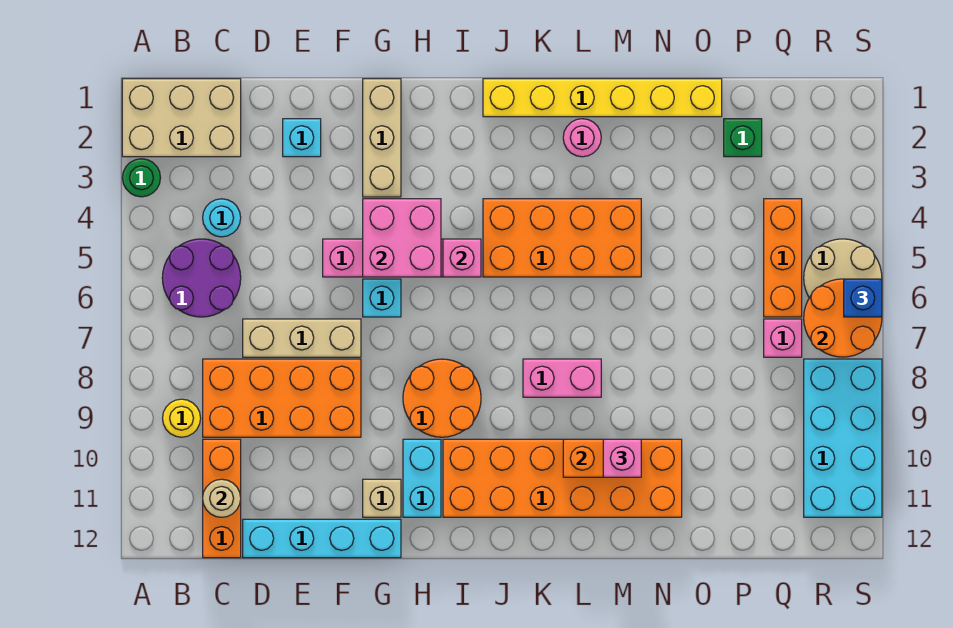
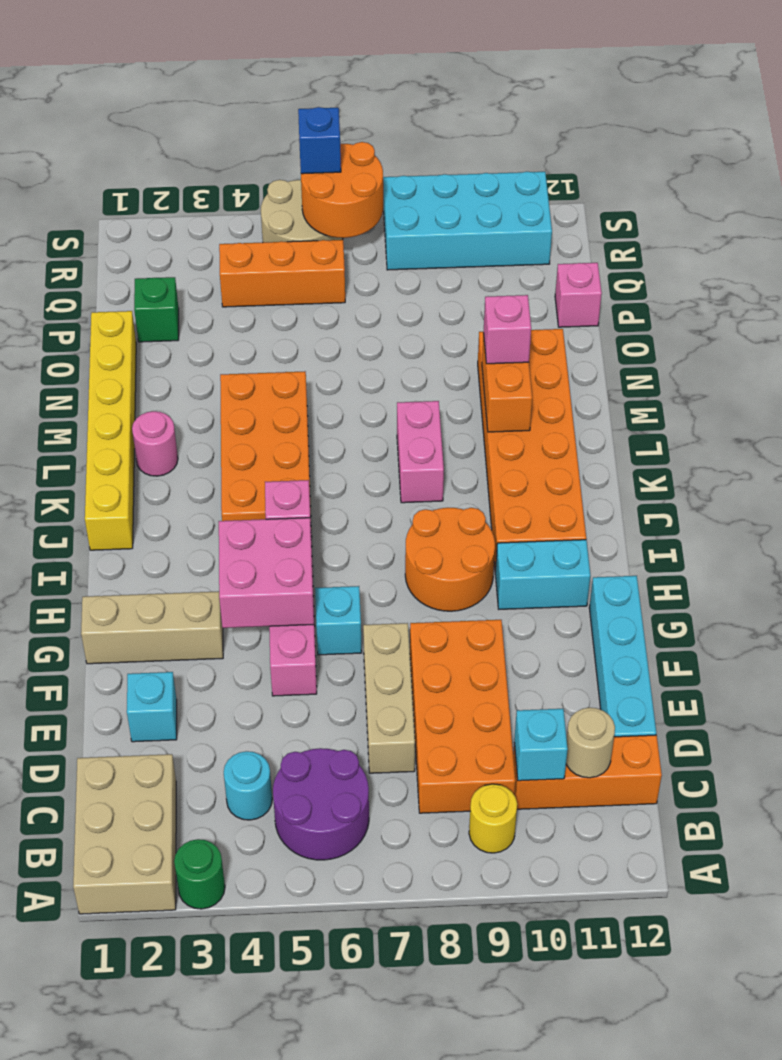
none -> cyan brick C10 level 2
tan brick G11 level 1 -> none
pink brick Q7 level 1 -> pink brick P12 level 1

